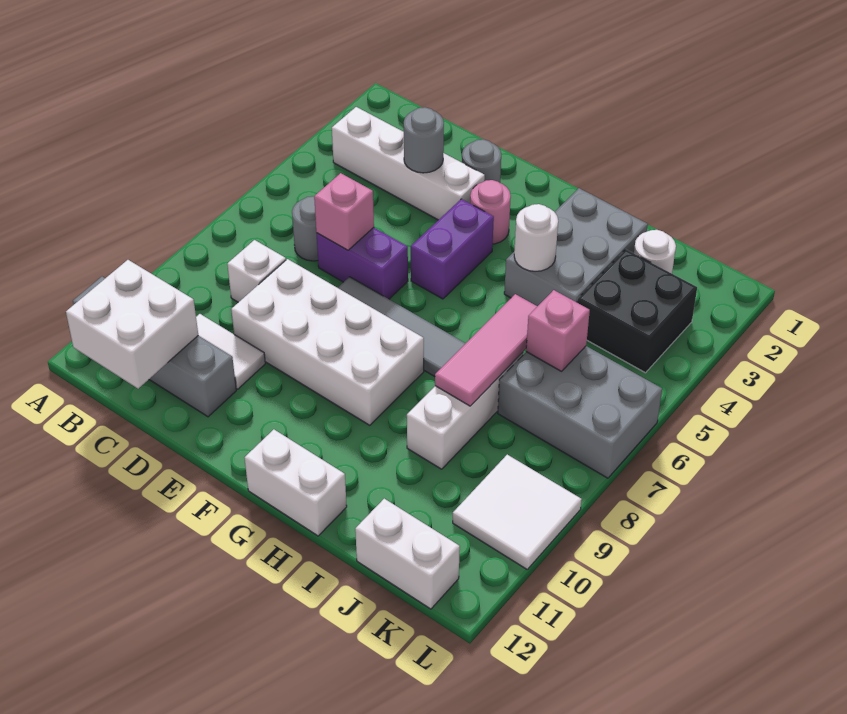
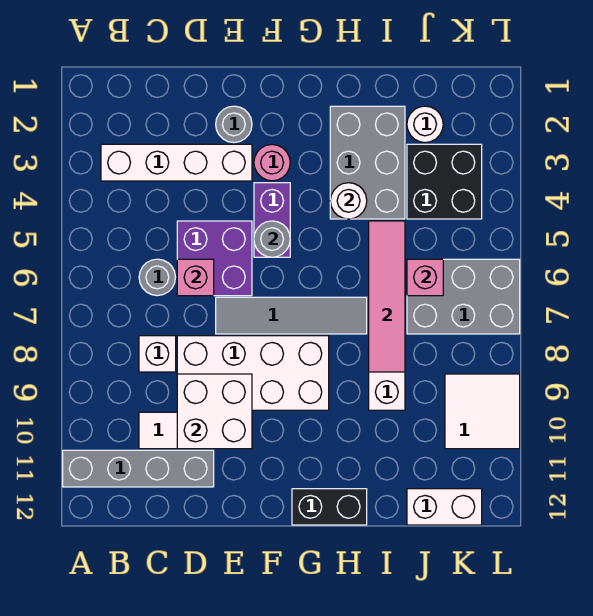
white brick B11:C12 level 2 -> white brick D9:E10 level 2
grey round brick D3 level 2 -> grey round brick F5 level 2
purple brick D6:E6 level 1 -> purple brick D5:E6 level 1
white brick G12:H12 level 1 -> black brick G12:H12 level 1
pink tile I6:I8 level 2 -> pink tile I5:I8 level 2

